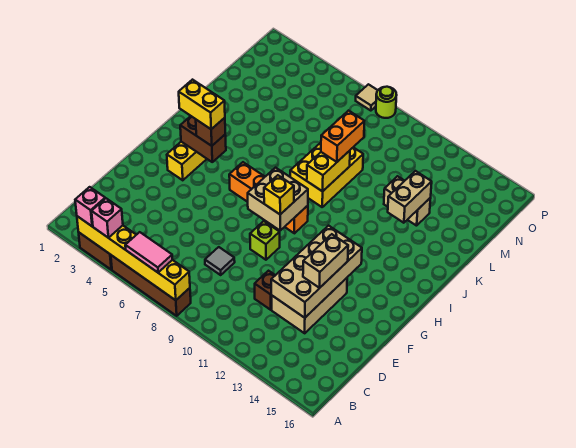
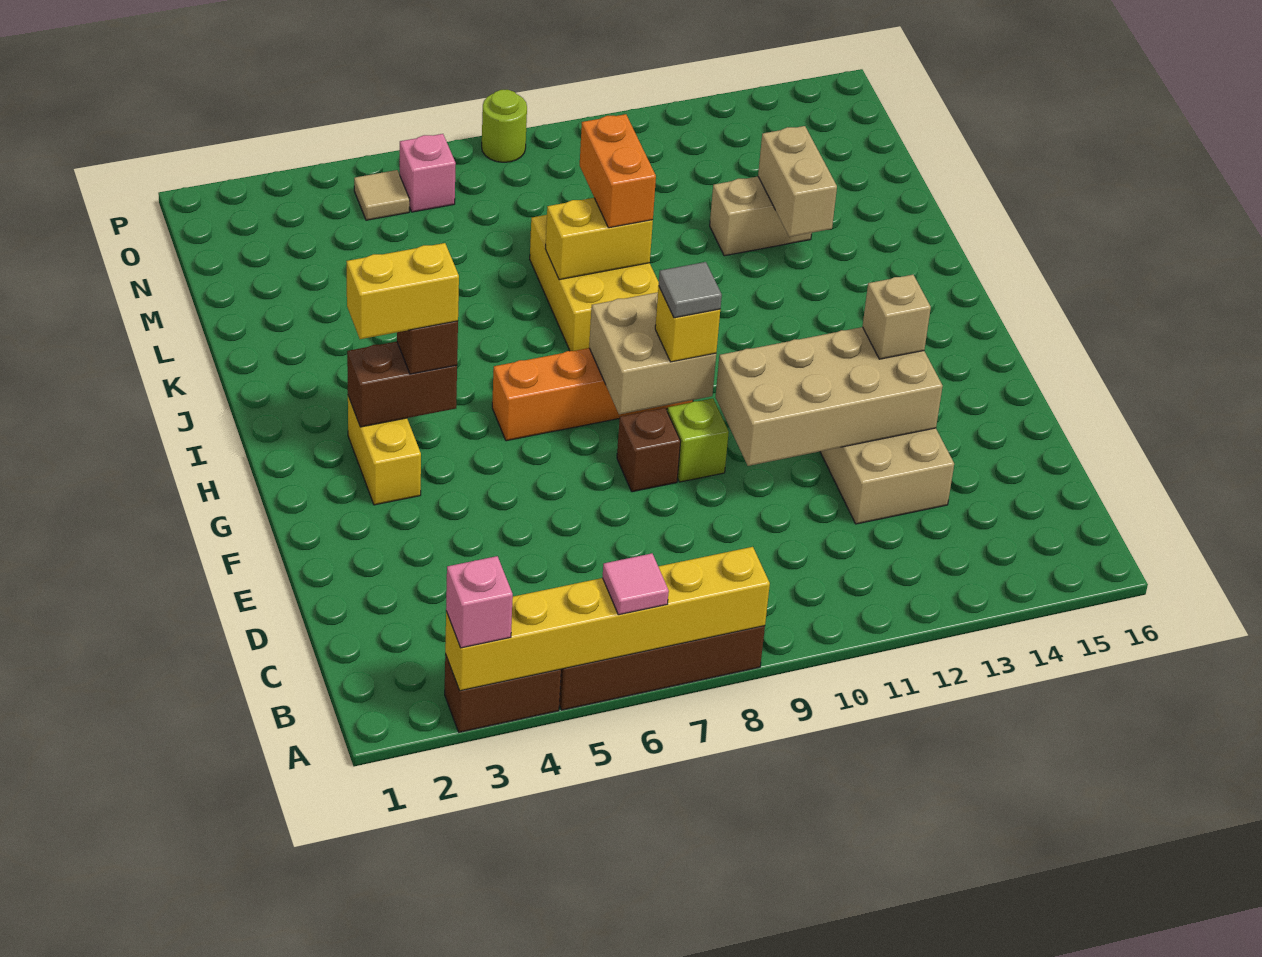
pink brick A4 level 3 -> pink brick O6 level 1
pink tile A6:A7 level 3 -> pink tile A6 level 3
grey tile D8 level 1 -> grey tile G9 level 4
brown brick D11 level 1 -> brown brick F8 level 1
tan brick D12:G13 level 2 -> tan brick E10:F13 level 2
tan brick E13:F13 level 3 -> tan brick F13 level 3
yellow brick J9:K9 level 2 -> yellow brick K8:K9 level 2
tan tile P7 level 1 -> tan tile O5 level 1

